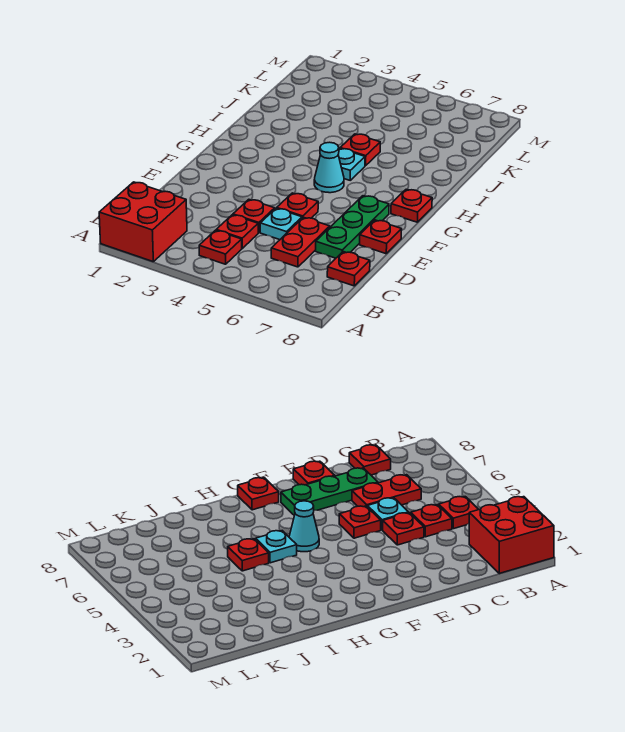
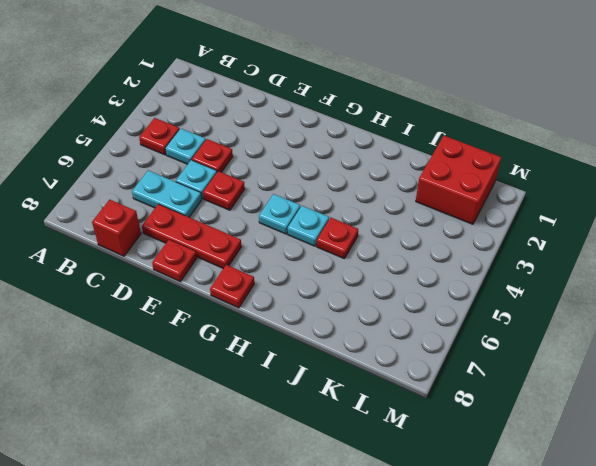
red brick A1:B2 level 1 -> red brick K1:L2 level 1
red plate C4 level 1 -> cyan plate C4 level 1
red plate C6:D6 level 1 -> cyan plate C6:D6 level 1
red plate C8 level 1 -> red brick C8 level 1
green plate D7:F7 level 1 -> red plate D7:F7 level 1
cyan cone G5 level 1 -> cyan plate G5 level 1

